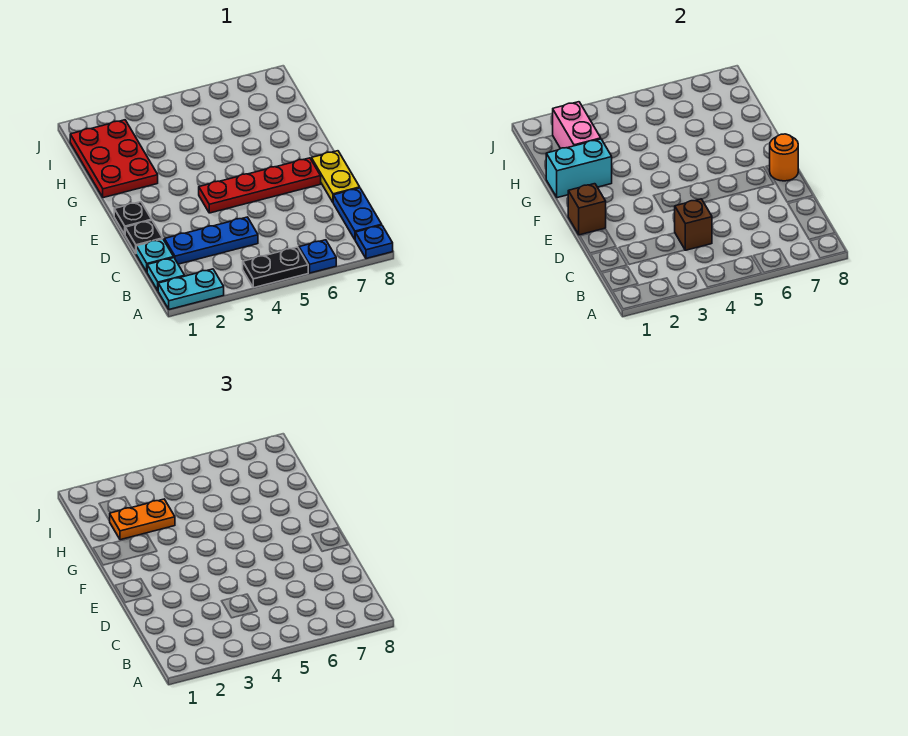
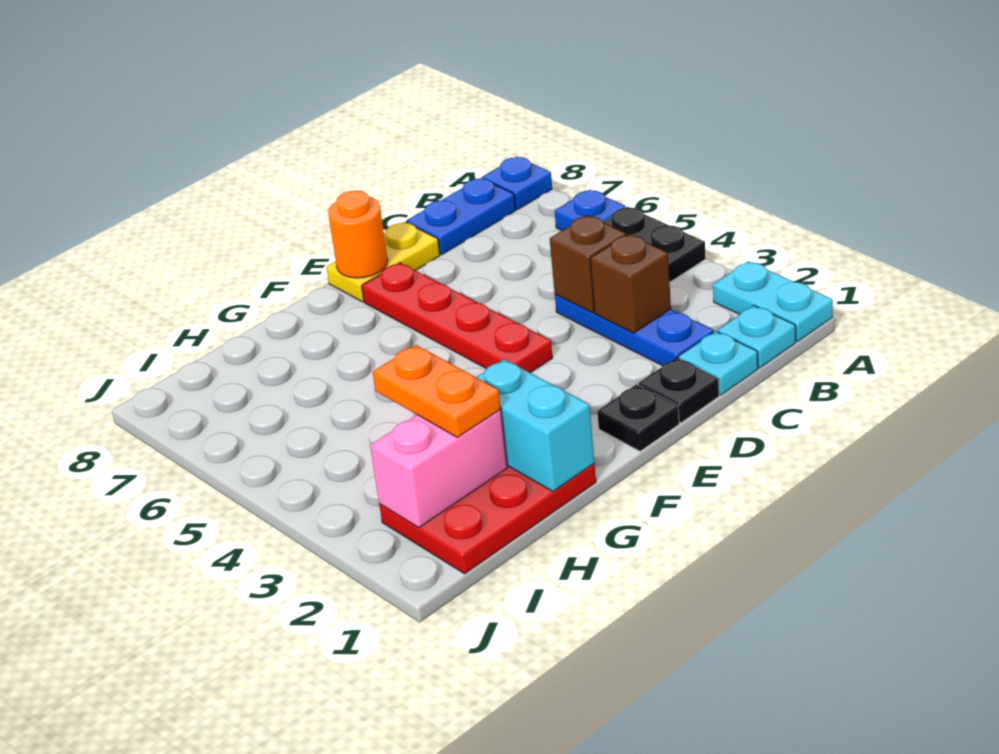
brown brick E1 level 2 -> brown brick C3 level 2

